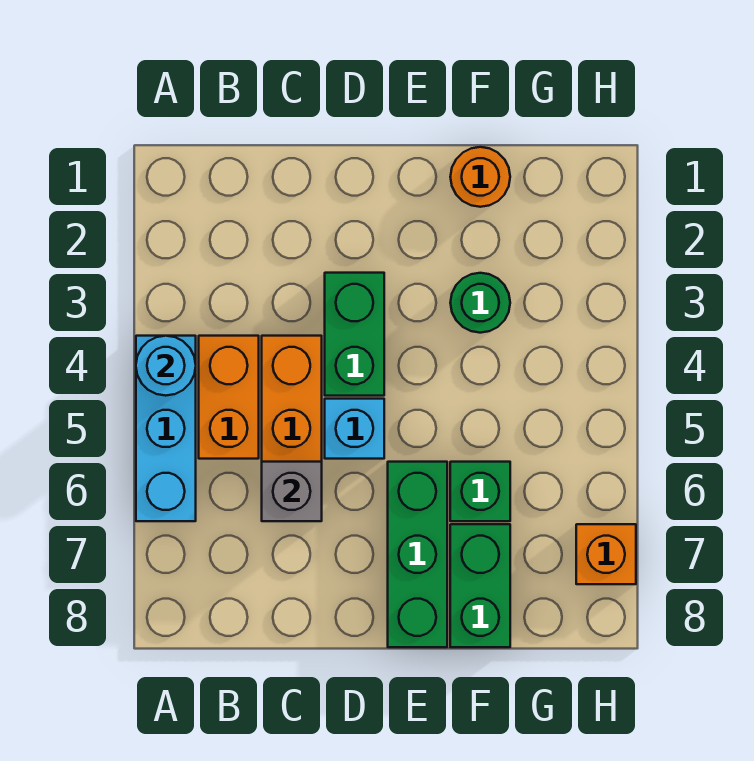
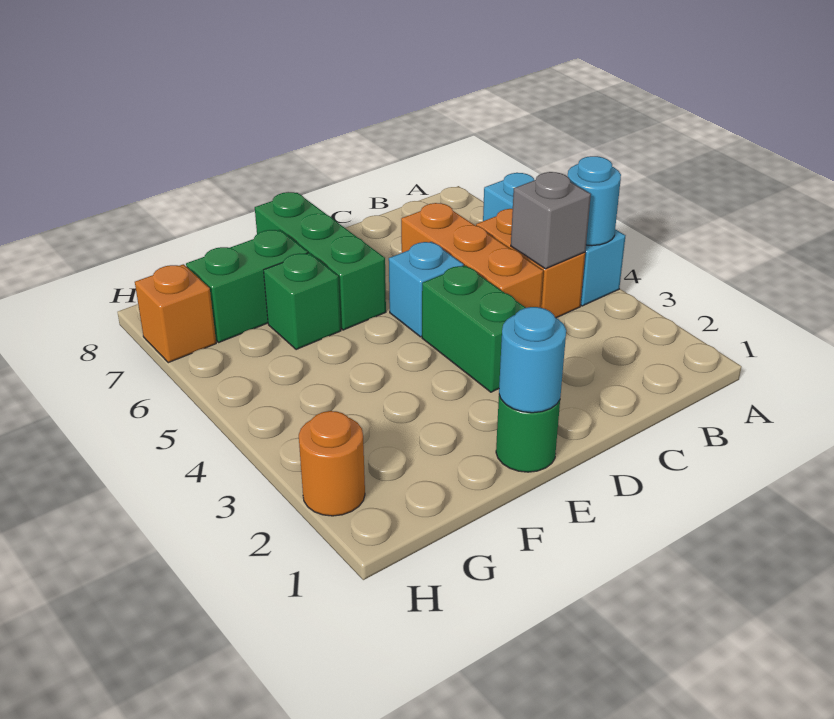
grey brick C6 level 2 -> grey brick B4 level 2
none -> cyan round brick E1 level 2
orange round brick F1 level 1 -> orange round brick H2 level 1
green round brick F3 level 1 -> green round brick E1 level 1
green brick F7:F8 level 1 -> green brick F7:G7 level 1

